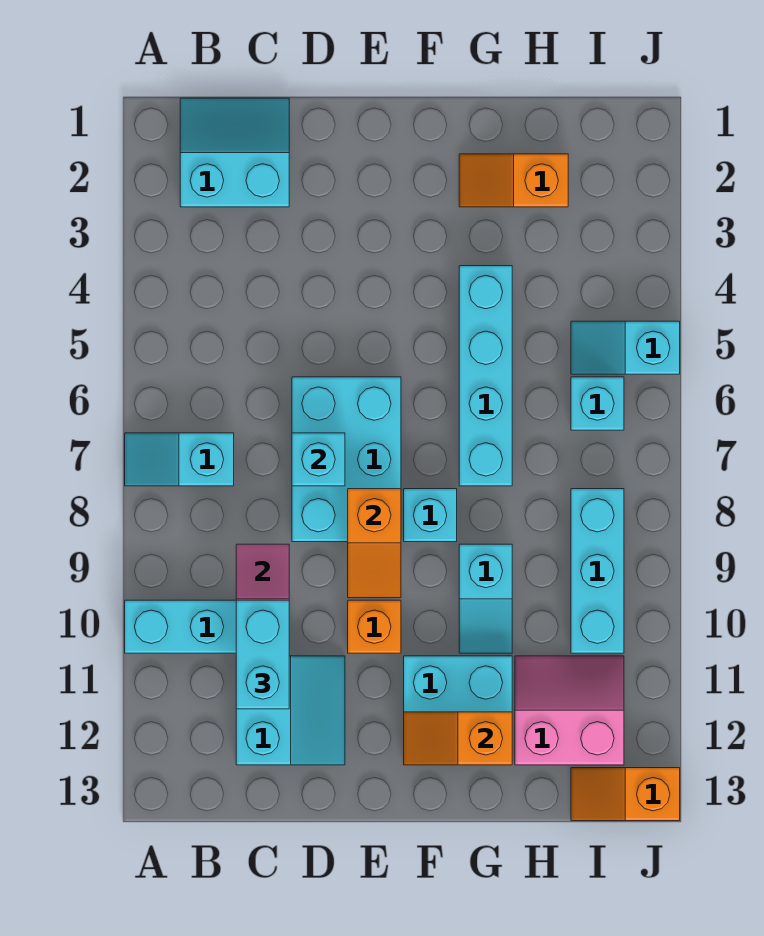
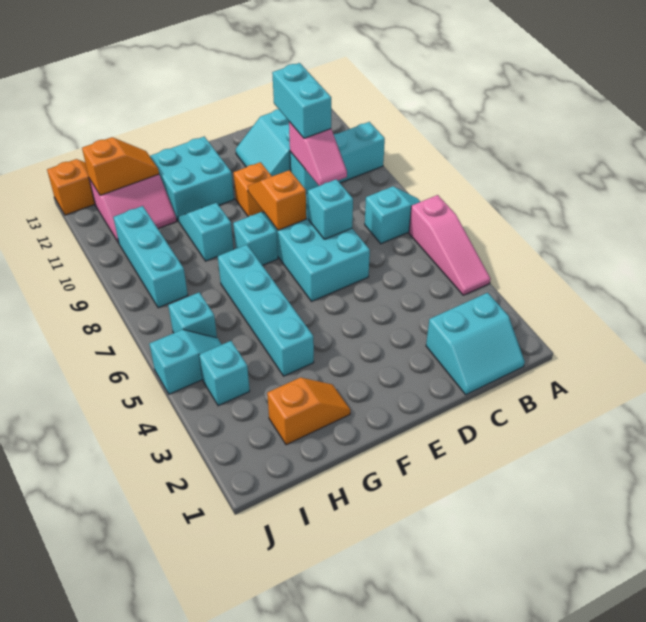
none -> pink slope A4:A6 level 1 top 6
orange slope F12:G12 level 2 top G -> orange slope H12:I12 level 2 top I
none -> cyan brick I4 level 1

